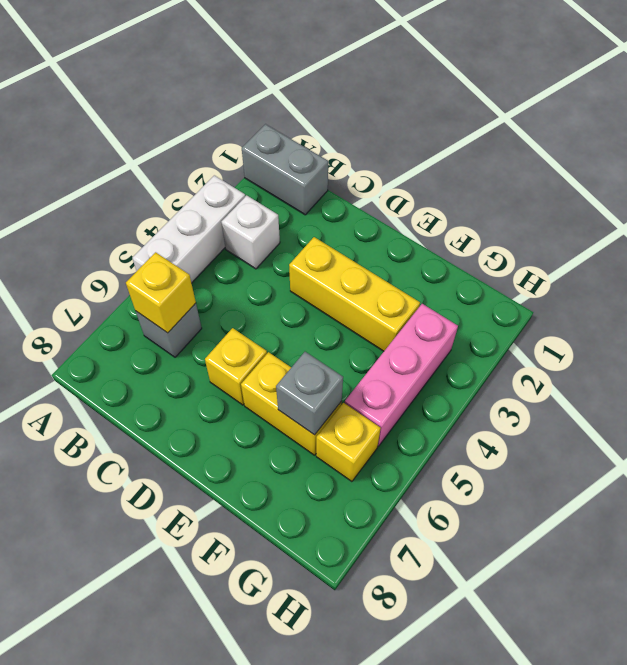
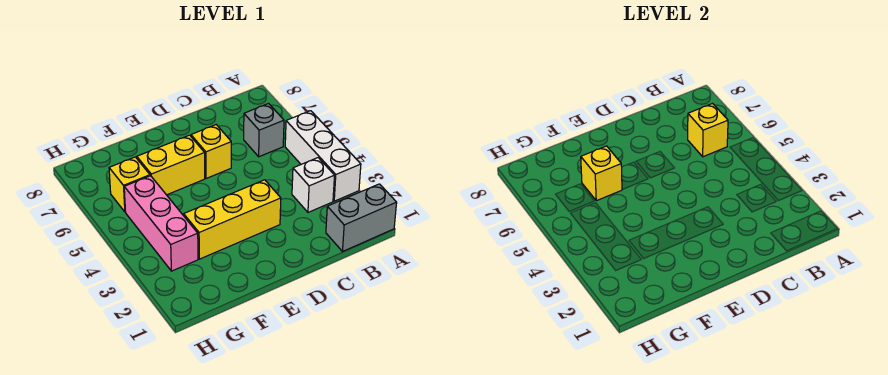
grey brick F6 level 2 -> yellow brick F6 level 2

